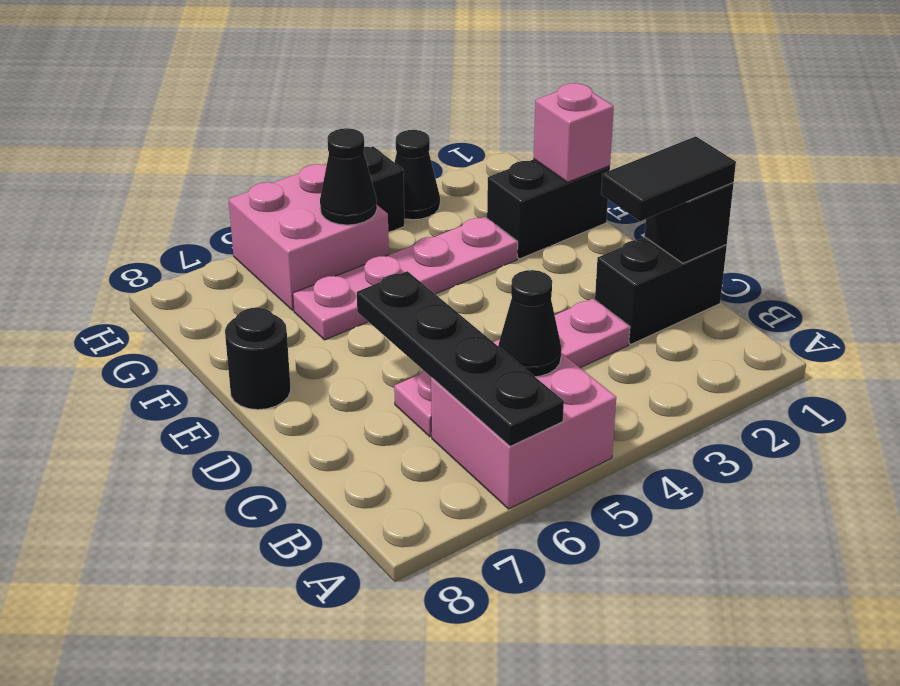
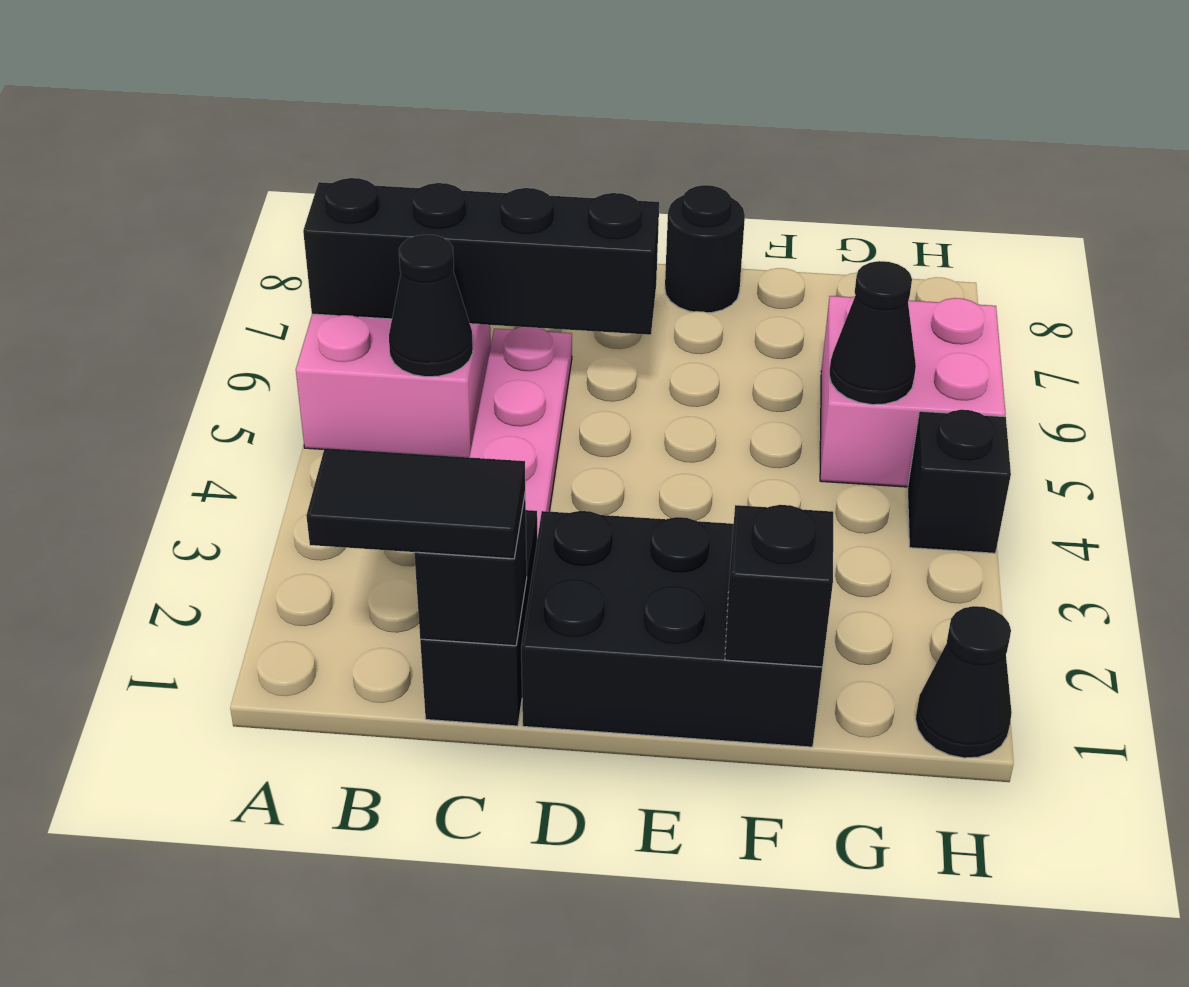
black plate A6:D6 level 2 -> black brick A6:D6 level 2
black tile C1:C2 level 3 -> black tile B1:C1 level 3
black brick F1:F2 level 1 -> black brick D1:F2 level 1
pink brick F1 level 2 -> black brick F1 level 2
pink plate F3:F6 level 1 -> none
black cone H3 level 1 -> black cone H1 level 1

